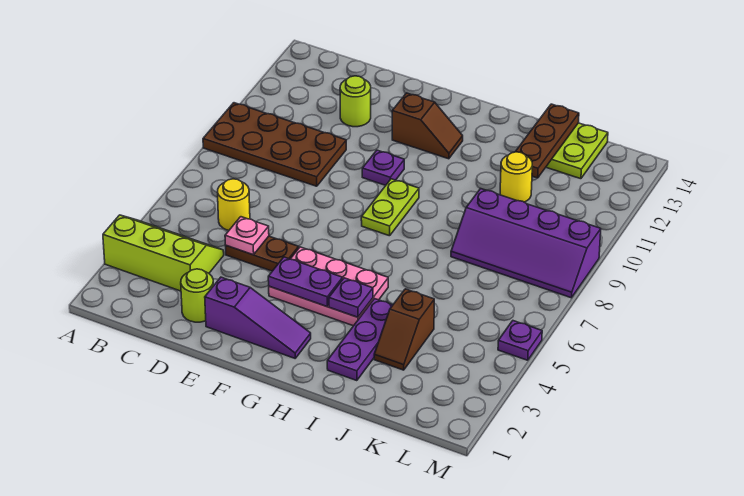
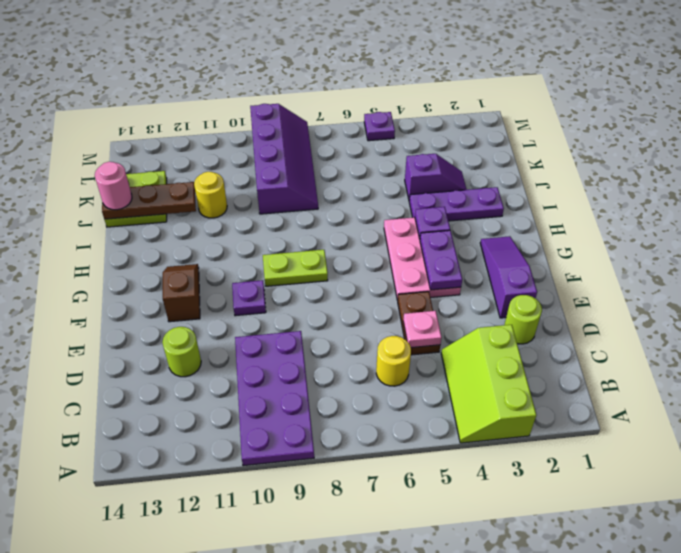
brown plate A9:D10 level 1 -> purple plate A9:D10 level 1
brown slope J3:J4 level 1 top 4 -> purple slope J3:J4 level 1 top 4
none -> pink round brick J14 level 3

